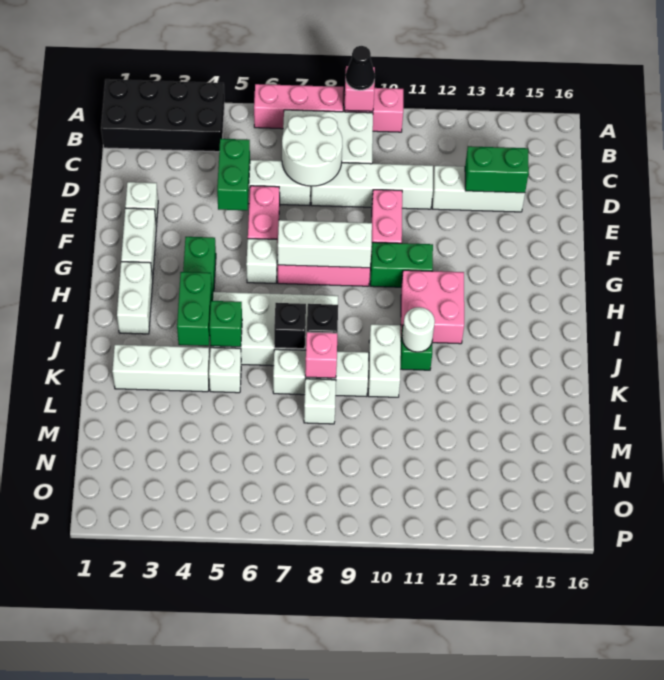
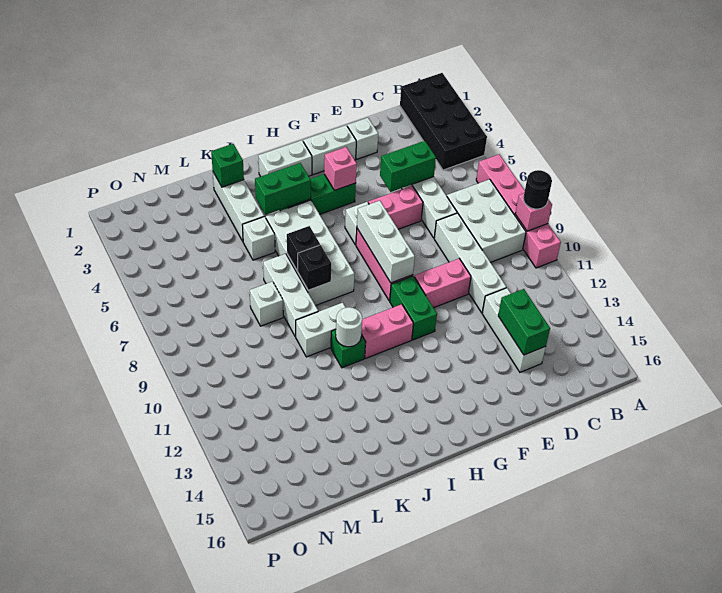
black cone A9 level 3 -> black round brick A9 level 3
white round brick C7:D8 level 2 -> none
pink brick H11:I12 level 1 -> pink brick H11:I11 level 1
green brick J5 level 2 -> green brick K2 level 2
pink brick K8 level 2 -> pink brick G4 level 2

